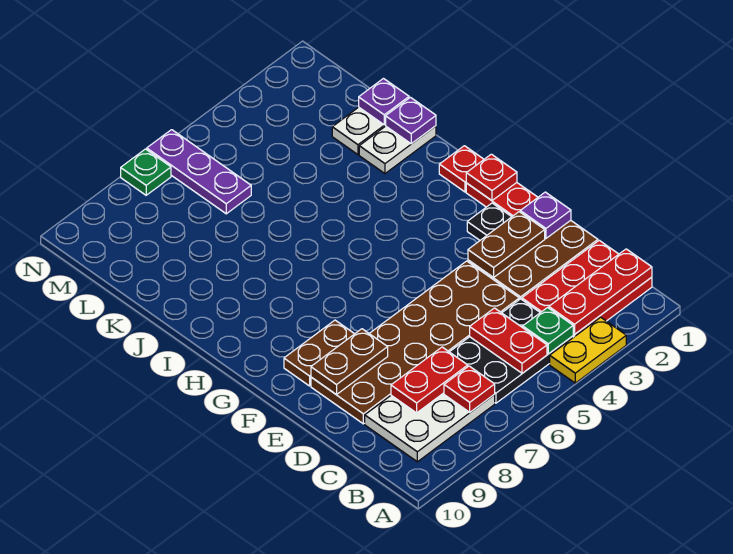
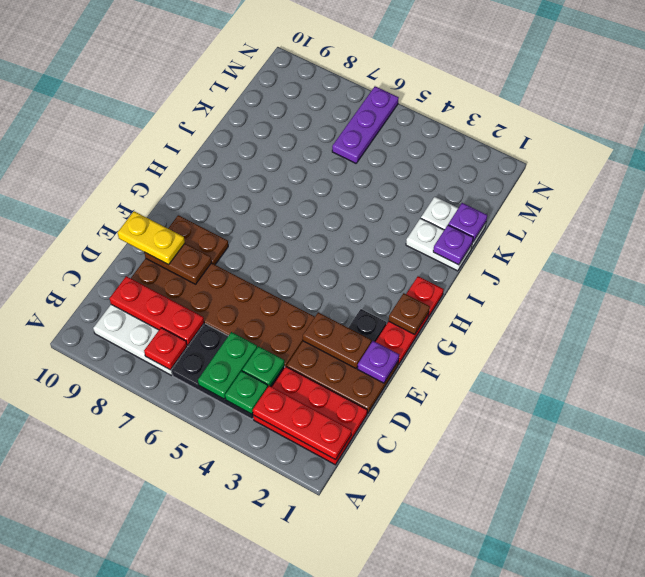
yellow plate A3:A4 level 1 -> yellow plate E9:E10 level 3
red plate B5:C5 level 2 -> green plate B5:C5 level 2
red plate C7:C8 level 2 -> red plate C7:C9 level 2
red plate G1 level 2 -> brown plate G1 level 2
green plate N7 level 1 -> green plate C4 level 2

